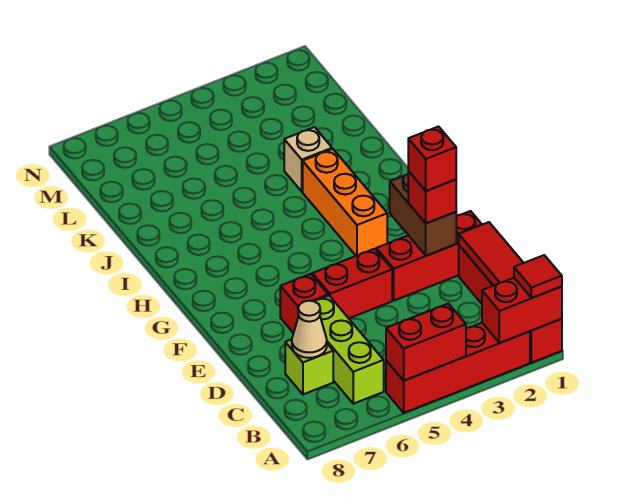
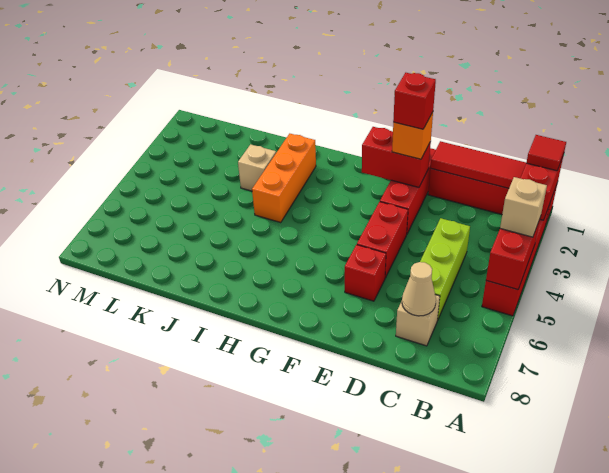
none -> tan brick A4 level 3
lime brick B6:D6 level 1 -> lime brick C4:C6 level 1
lime brick C7 level 1 -> tan brick C7 level 1
brown brick E2:F2 level 2 -> red brick E2:F2 level 2
red brick E2 level 3 -> orange brick E2 level 3
orange brick G3:I3 level 1 -> orange brick I2:I4 level 1

